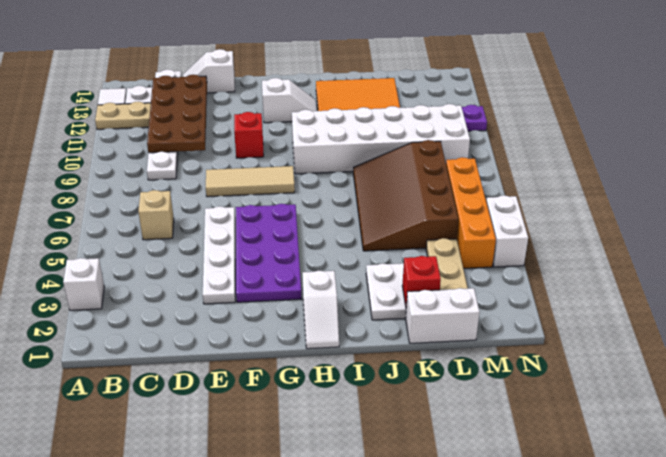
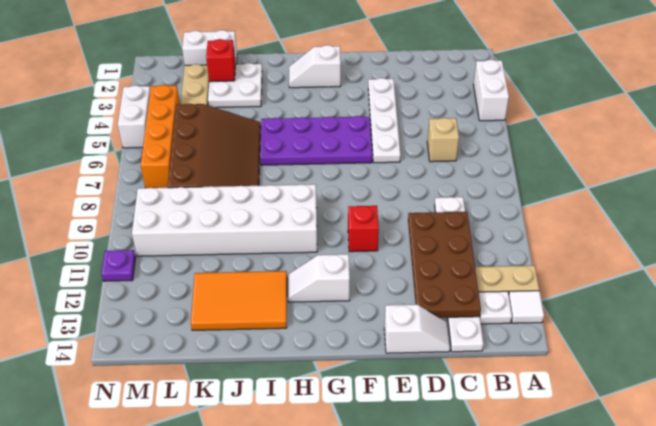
white brick A3 level 1 -> white brick A3:A4 level 1
tan tile E8:G8 level 1 -> none
purple plate F3:G6 level 1 -> purple plate F5:I6 level 1
white slope H1:H2 level 1 top 2 -> white slope G2:H2 level 1 top G

